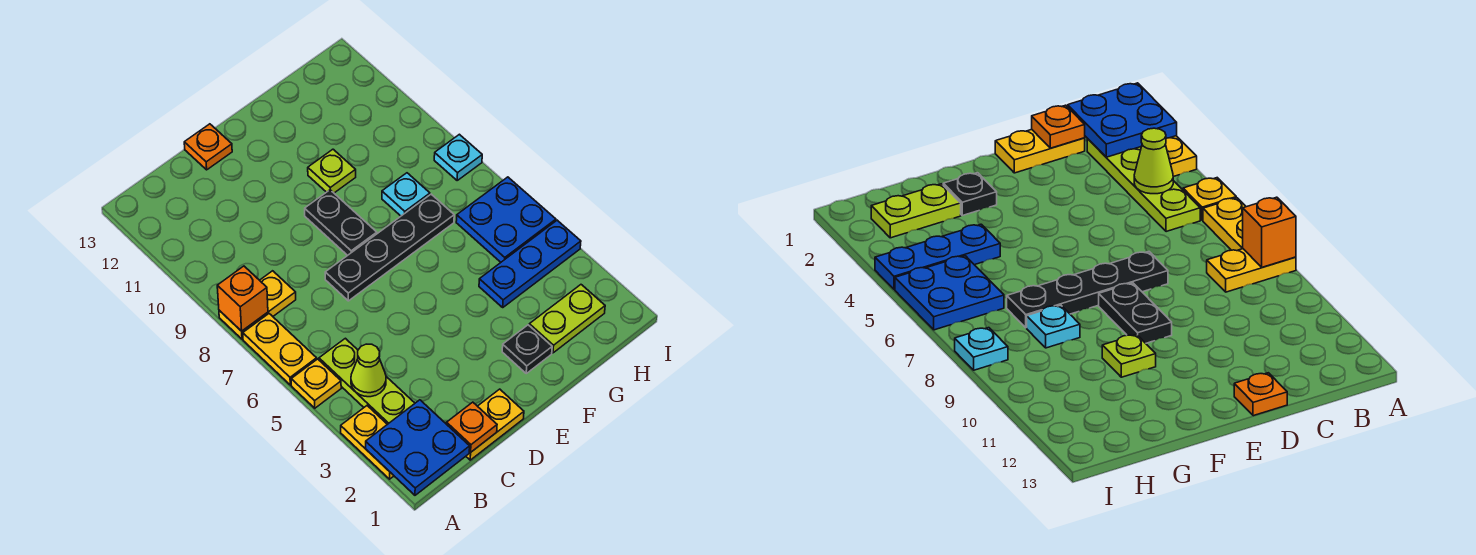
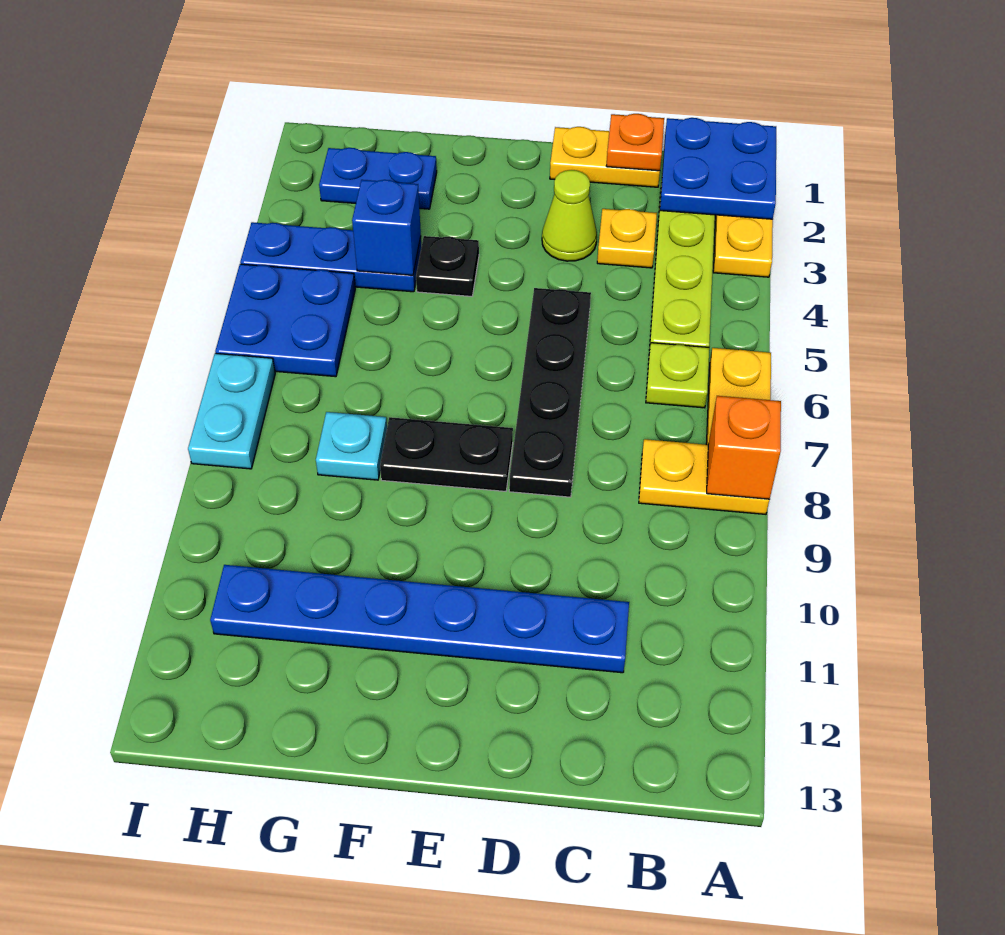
yellow plate A5 level 1 -> yellow plate C3 level 1
lime cone B4 level 2 -> lime cone D3 level 1
none -> blue plate C11:H11 level 1
black plate D7:G7 level 1 -> black plate D5:D8 level 1
orange plate D13 level 1 -> none
black plate E8:E9 level 1 -> black plate E8:F8 level 1
black plate F2 level 1 -> black plate F4 level 1
lime plate F10 level 1 -> lime plate B6 level 1
lime plate G2:H2 level 1 -> blue plate G2:H2 level 1
none -> blue brick G4 level 2
cyan plate I8 level 1 -> cyan plate I7:I8 level 1

